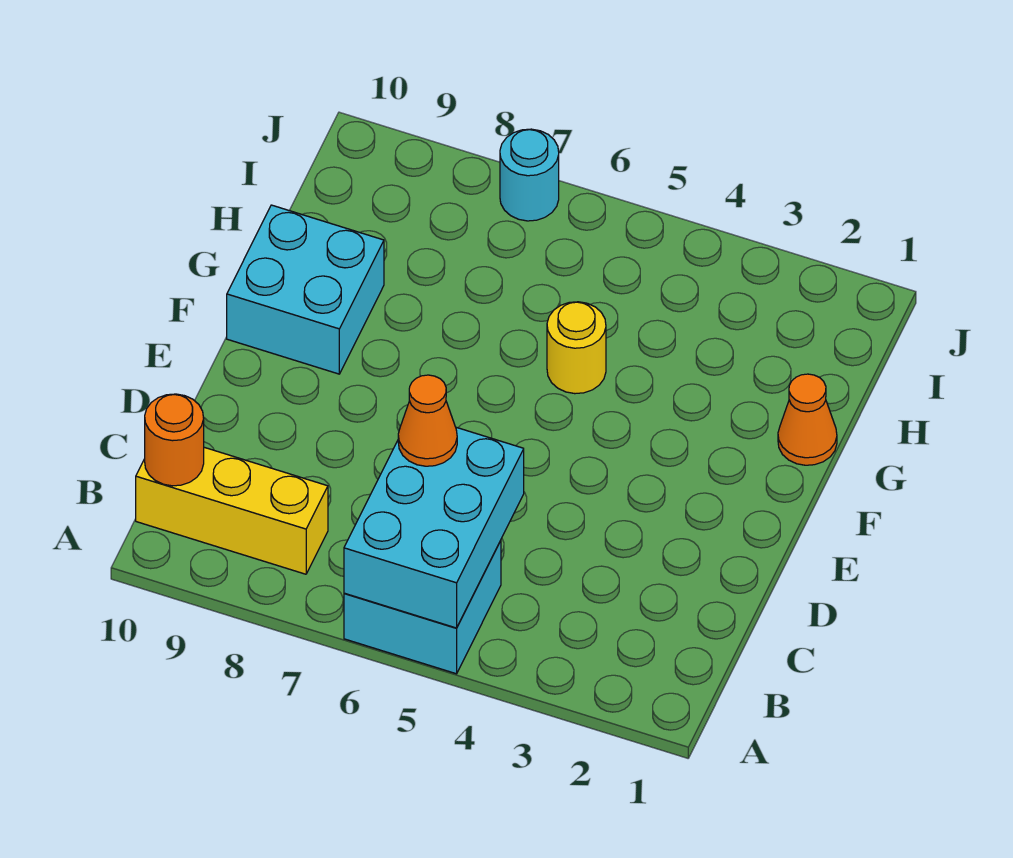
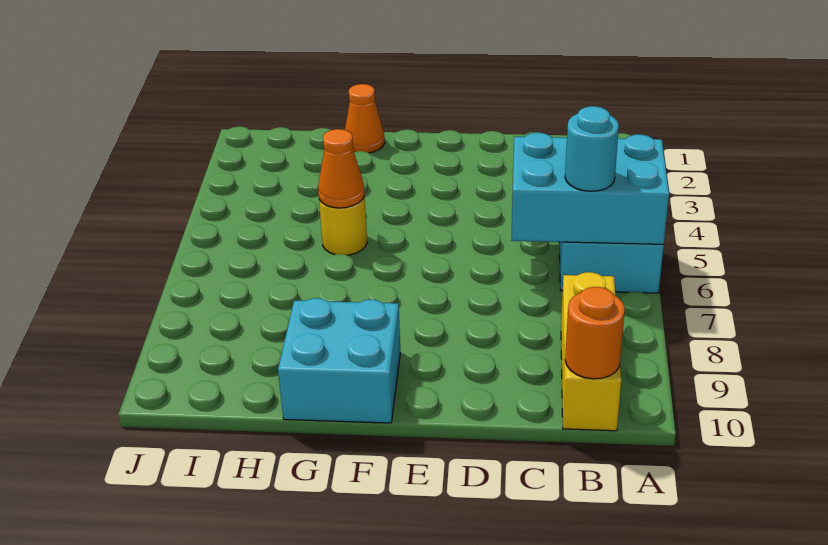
orange cone C6 level 3 -> orange cone G5 level 2
cyan round brick J7 level 1 -> cyan round brick B6 level 3

